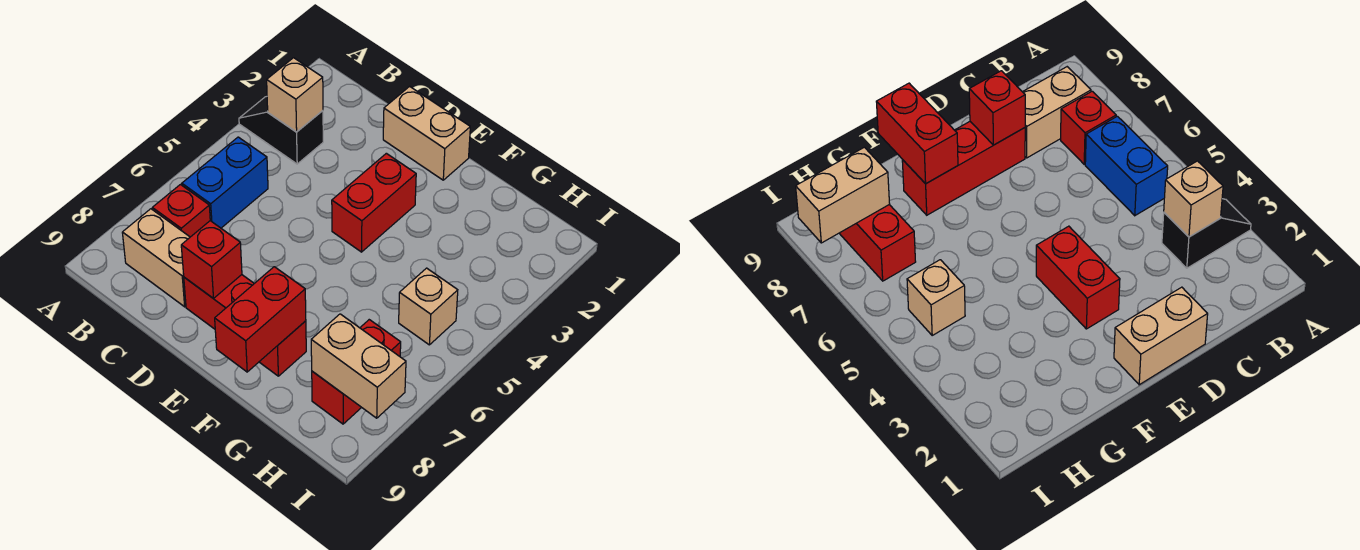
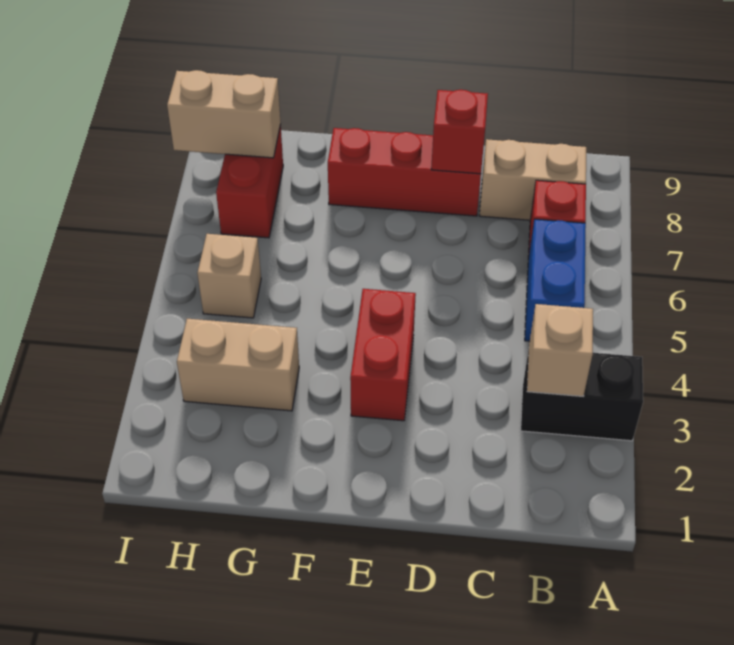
black slope A3:B3 level 1 top B -> black brick A3:B3 level 1
tan brick D1:E1 level 1 -> tan brick G3:H3 level 1
red brick F8:F9 level 2 -> none

